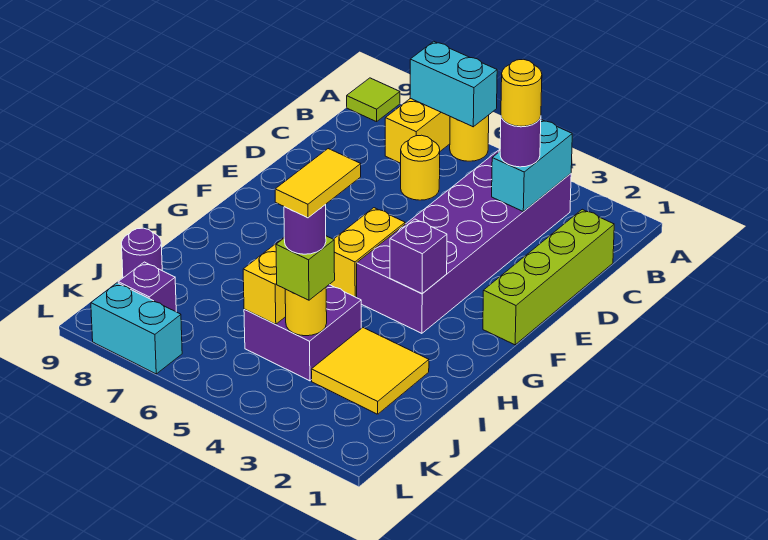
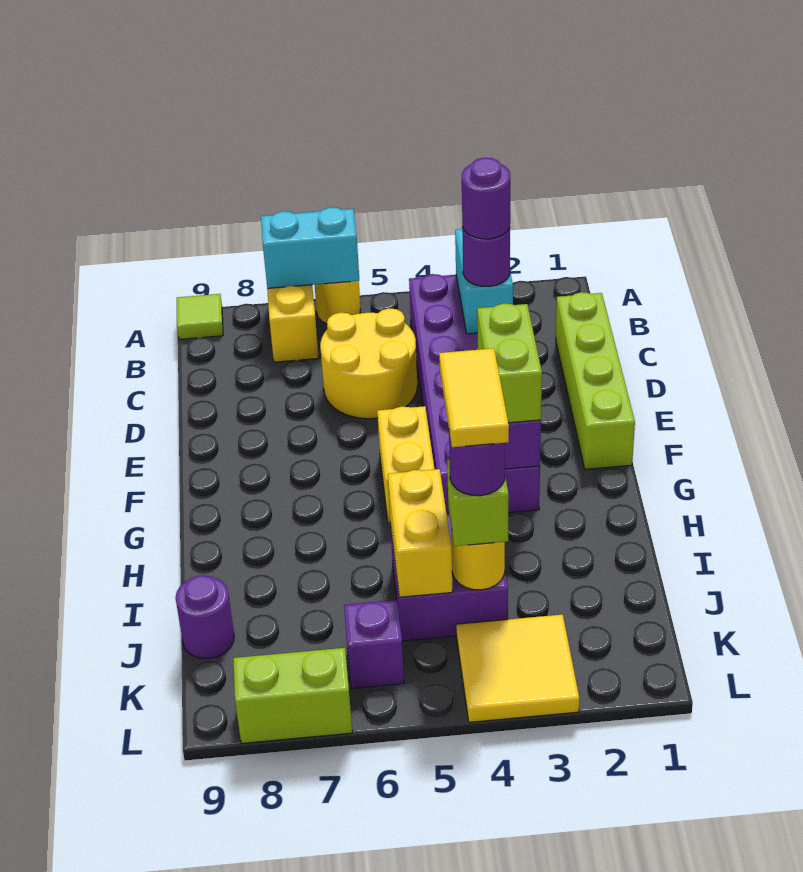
yellow round brick C3 level 4 -> purple round brick C3 level 4
yellow round brick C6 level 1 -> yellow round brick C5:D6 level 1
none -> lime brick F3:G3 level 3
yellow tile I2:J3 level 1 -> yellow tile K3:L4 level 1
purple brick K8 level 1 -> purple brick K6 level 1
cyan brick L7:L8 level 1 -> lime brick L7:L8 level 1

